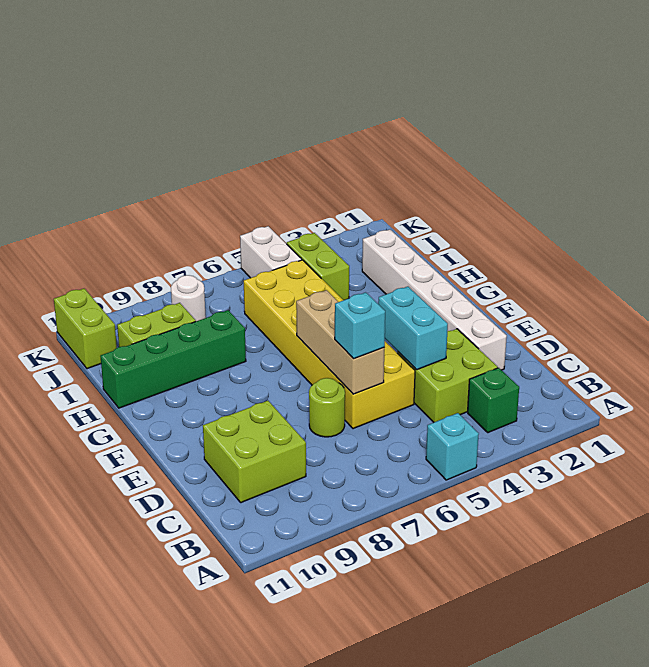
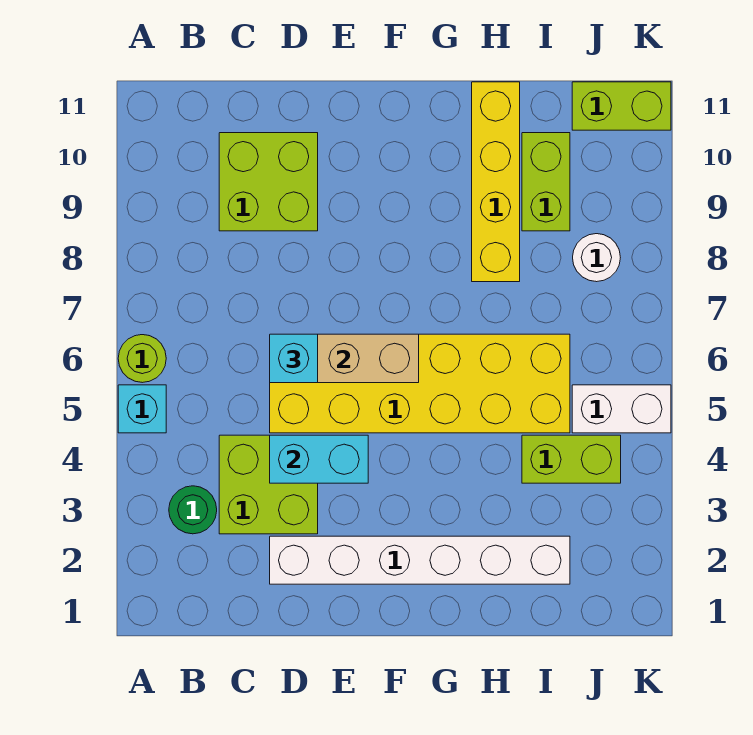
green brick B3 level 1 -> green round brick B3 level 1
lime round brick D7 level 1 -> lime round brick A6 level 1
green brick H8:H11 level 1 -> yellow brick H8:H11 level 1

